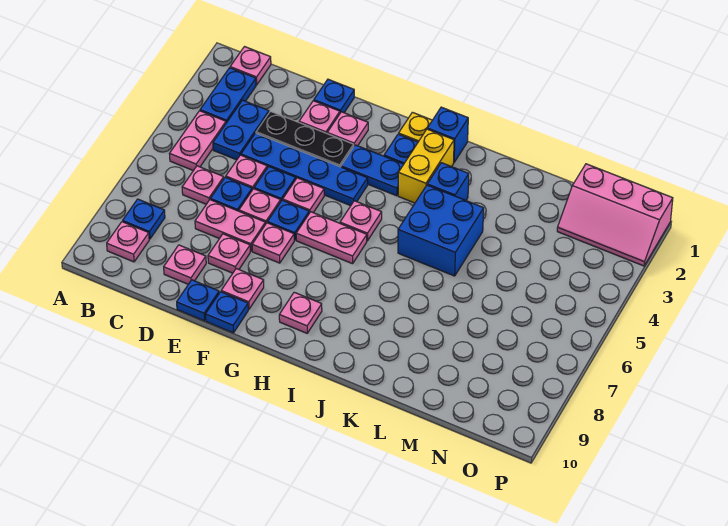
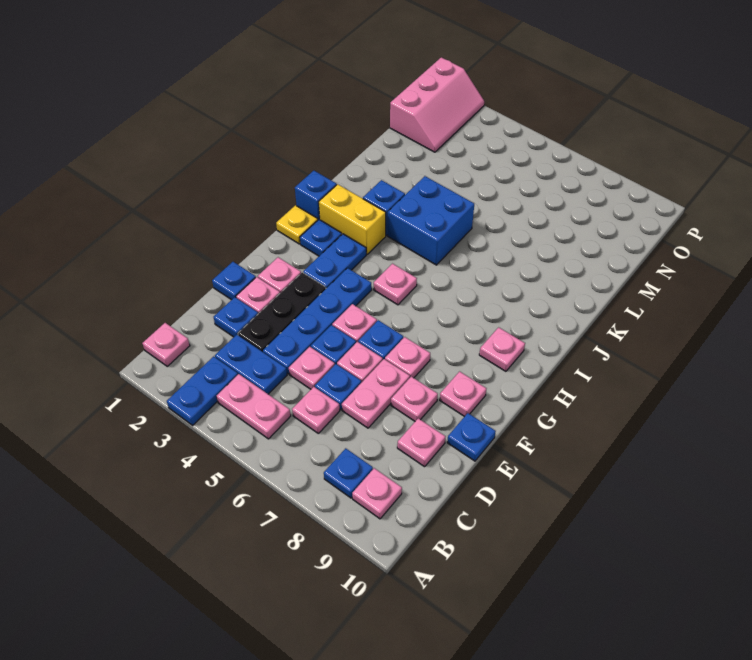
blue plate B2:B3 level 1 -> blue plate A3:B3 level 1
blue plate F10 level 1 -> blue plate D2 level 1
pink plate G6:H6 level 1 -> none

